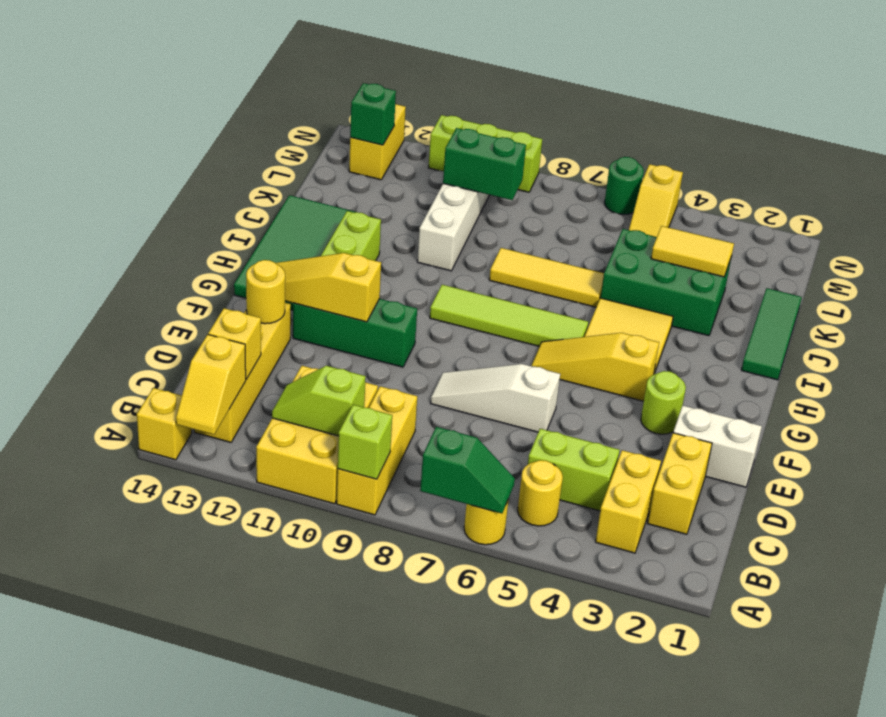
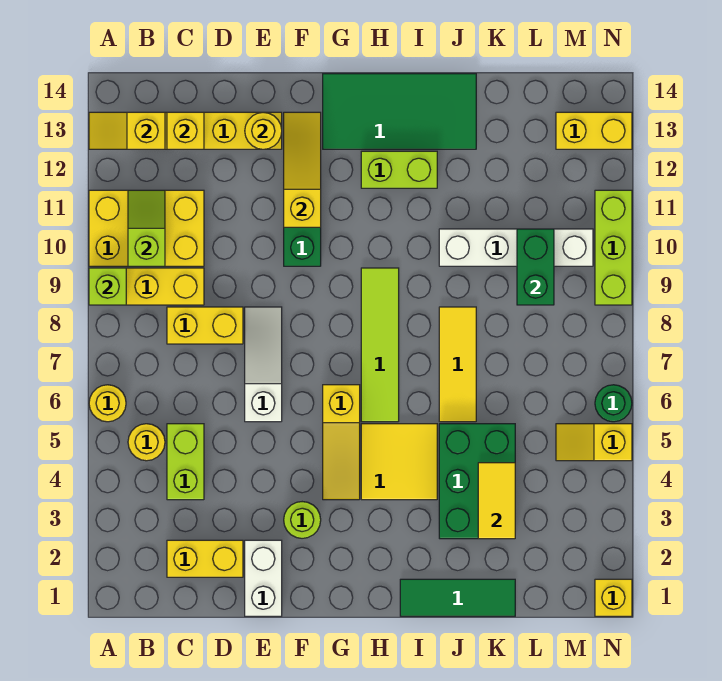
green slope A6:A7 level 2 top 7 -> none
yellow brick A14 level 1 -> yellow brick N1 level 1
yellow brick B3:C3 level 1 -> yellow brick C8:D8 level 1
yellow slope G4:G6 level 1 top 4 -> yellow slope G4:G6 level 1 top 6
green brick M13 level 2 -> none

